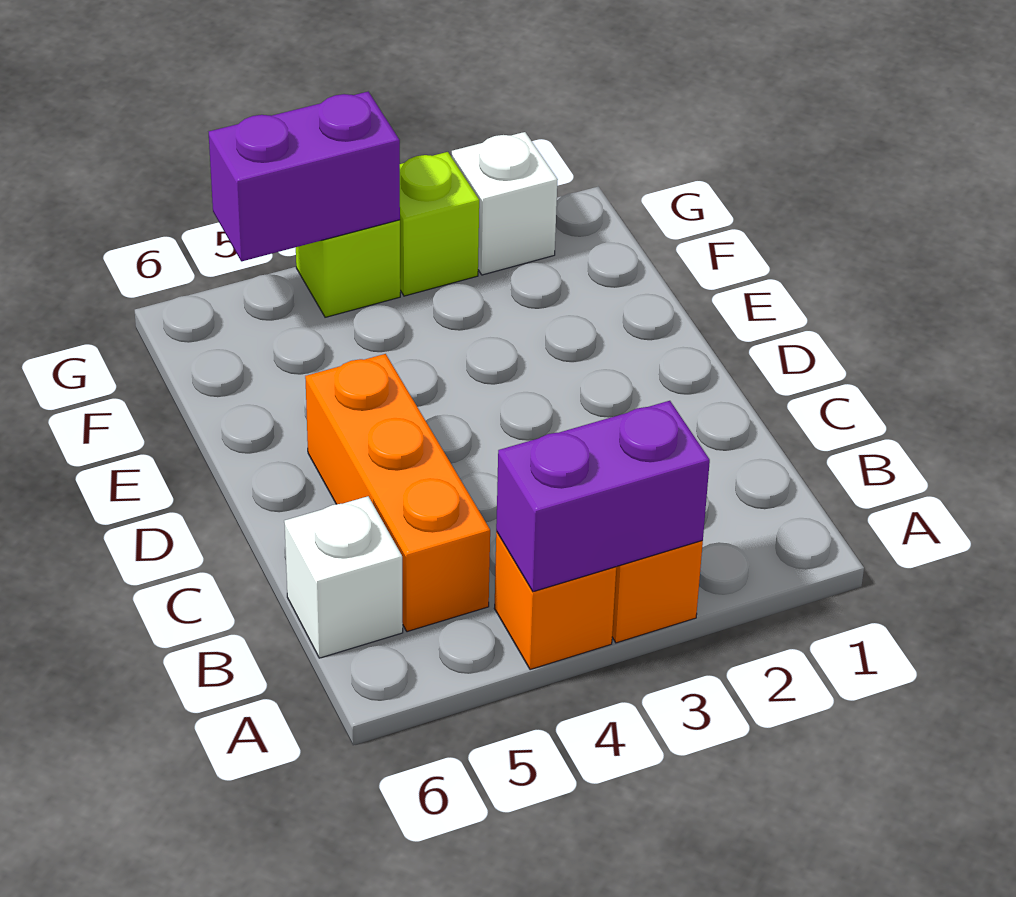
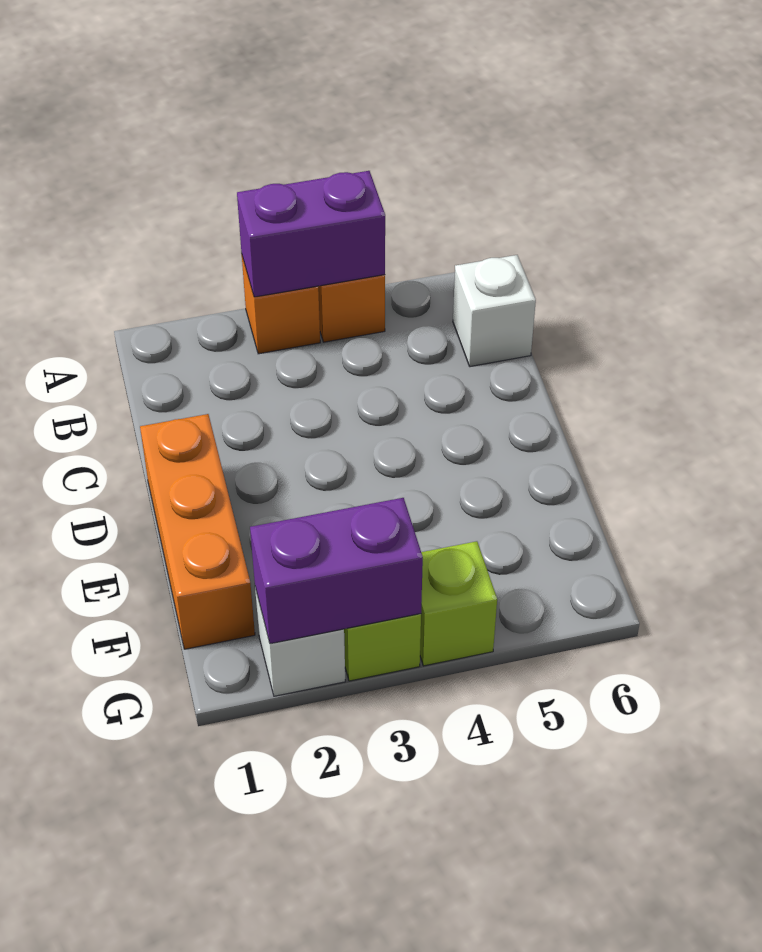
orange brick B5:D5 level 1 -> orange brick D1:F1 level 1
purple brick G4:G5 level 2 -> purple brick G2:G3 level 2

